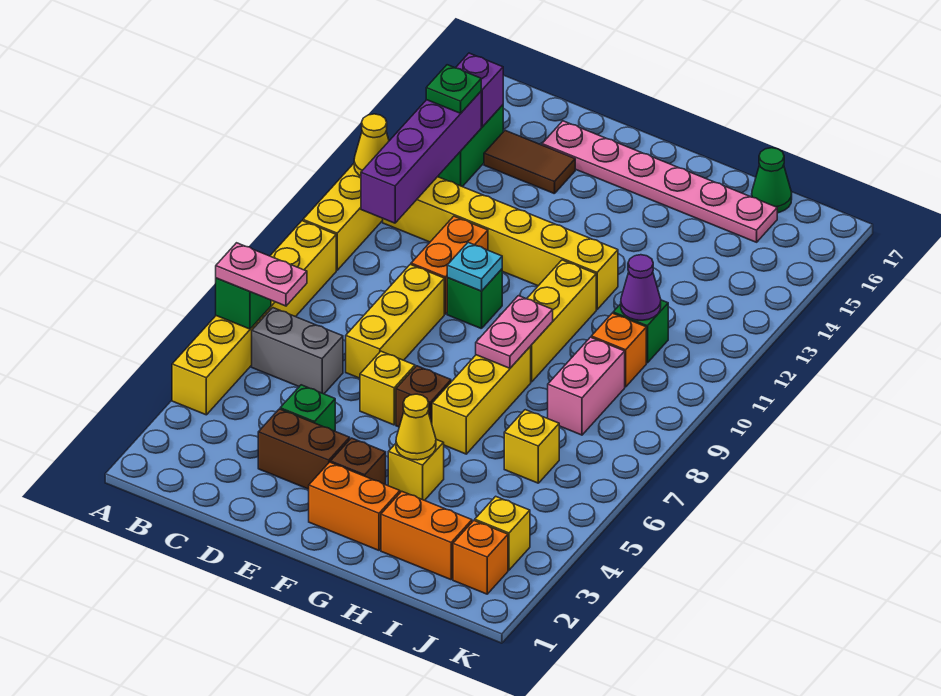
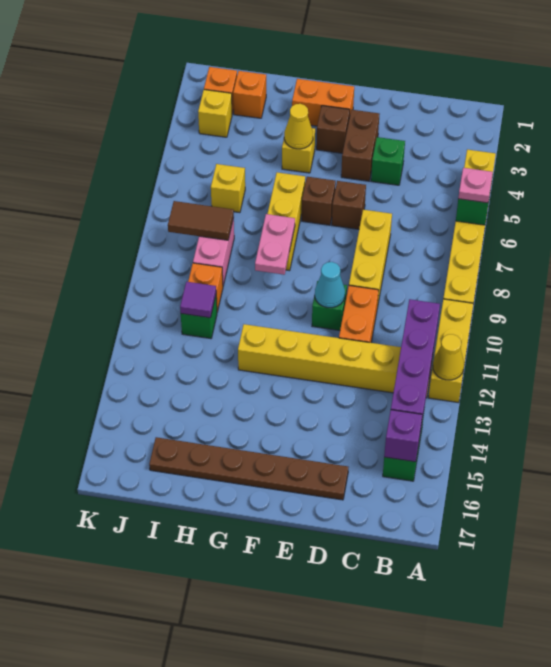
pink plate A6:B6 level 3 -> pink plate A6 level 3
grey brick B6:C6 level 1 -> none
green plate B14 level 3 -> none
brown tile C15:D15 level 1 -> brown tile I8:J8 level 2
brown brick D3:E3 level 1 -> brown brick E3:E4 level 1
pink plate D16:I16 level 1 -> brown plate D16:I16 level 1
yellow brick E6 level 1 -> brown brick E6 level 1
cyan plate E10 level 2 -> cyan cone E10 level 2
yellow brick G9:G11 level 1 -> none
orange brick H2:I2 level 1 -> orange brick I2 level 1
purple cone I11 level 2 -> purple tile I11 level 2
green cone I17 level 1 -> none

